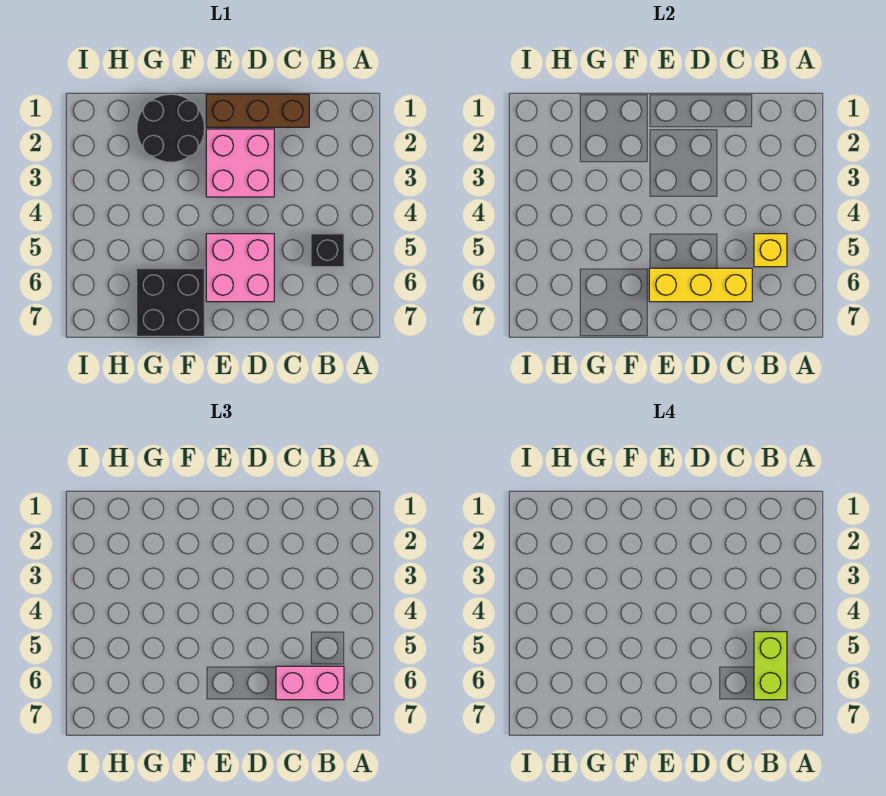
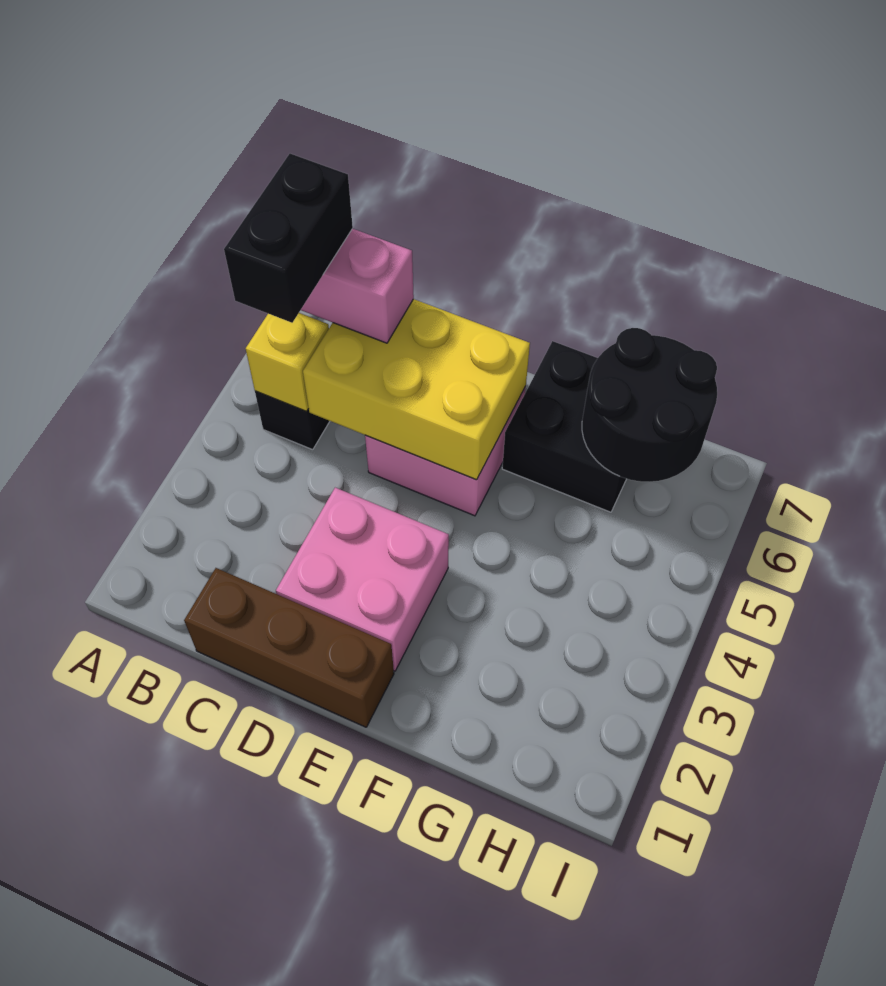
lime brick B5:B6 level 4 -> black brick B5:B6 level 4
yellow brick C6:E6 level 2 -> yellow brick C5:E6 level 2
black round brick F1:G2 level 1 -> black round brick G6:H7 level 2

